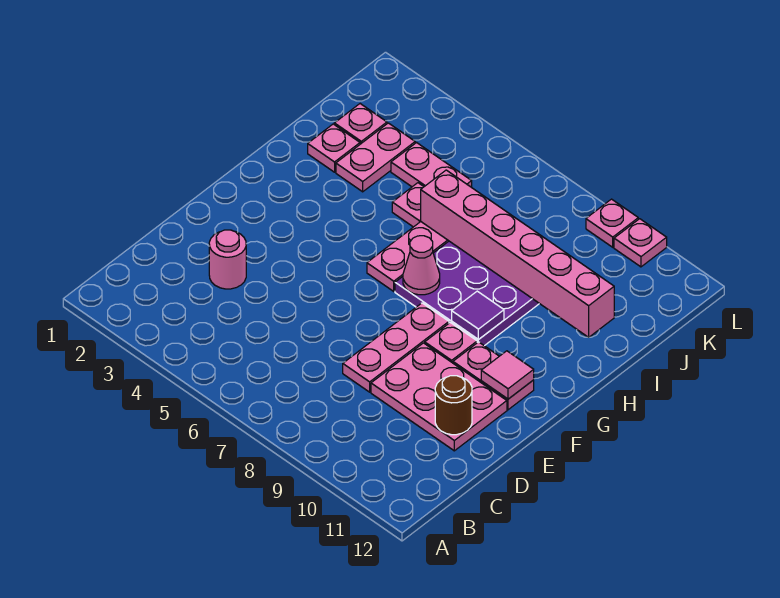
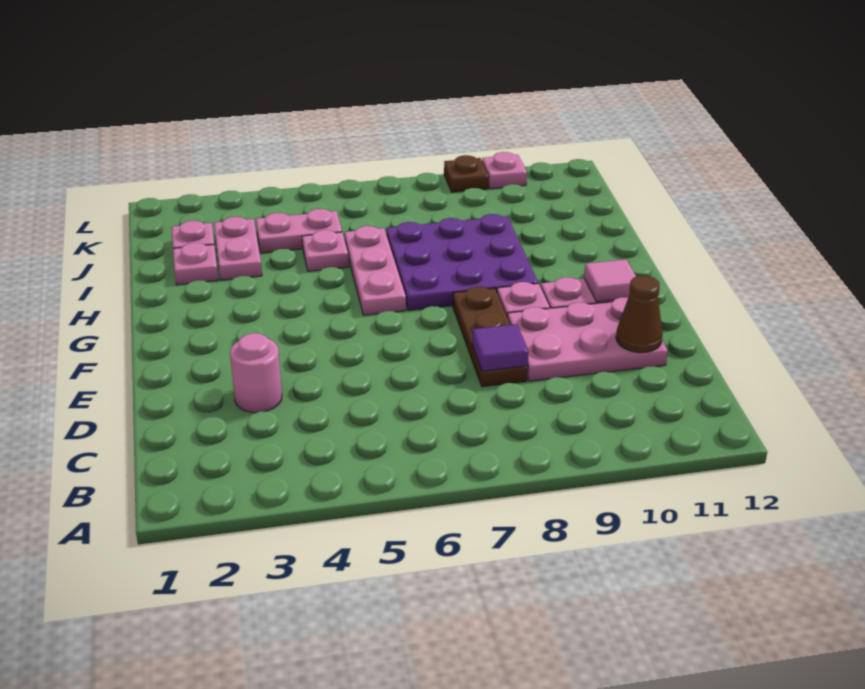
pink plate D8:F8 level 1 -> brown plate D8:F8 level 1
brown round brick D11 level 2 -> brown cone D11 level 2
pink cone G7 level 2 -> none
purple tile G9 level 2 -> purple tile D8 level 2
pink brick I6:I11 level 2 -> none
pink plate L9 level 1 -> brown plate L9 level 1

